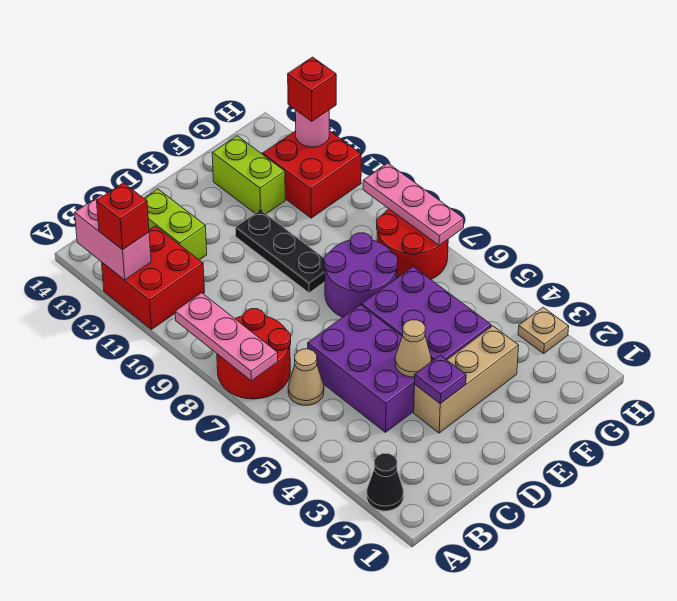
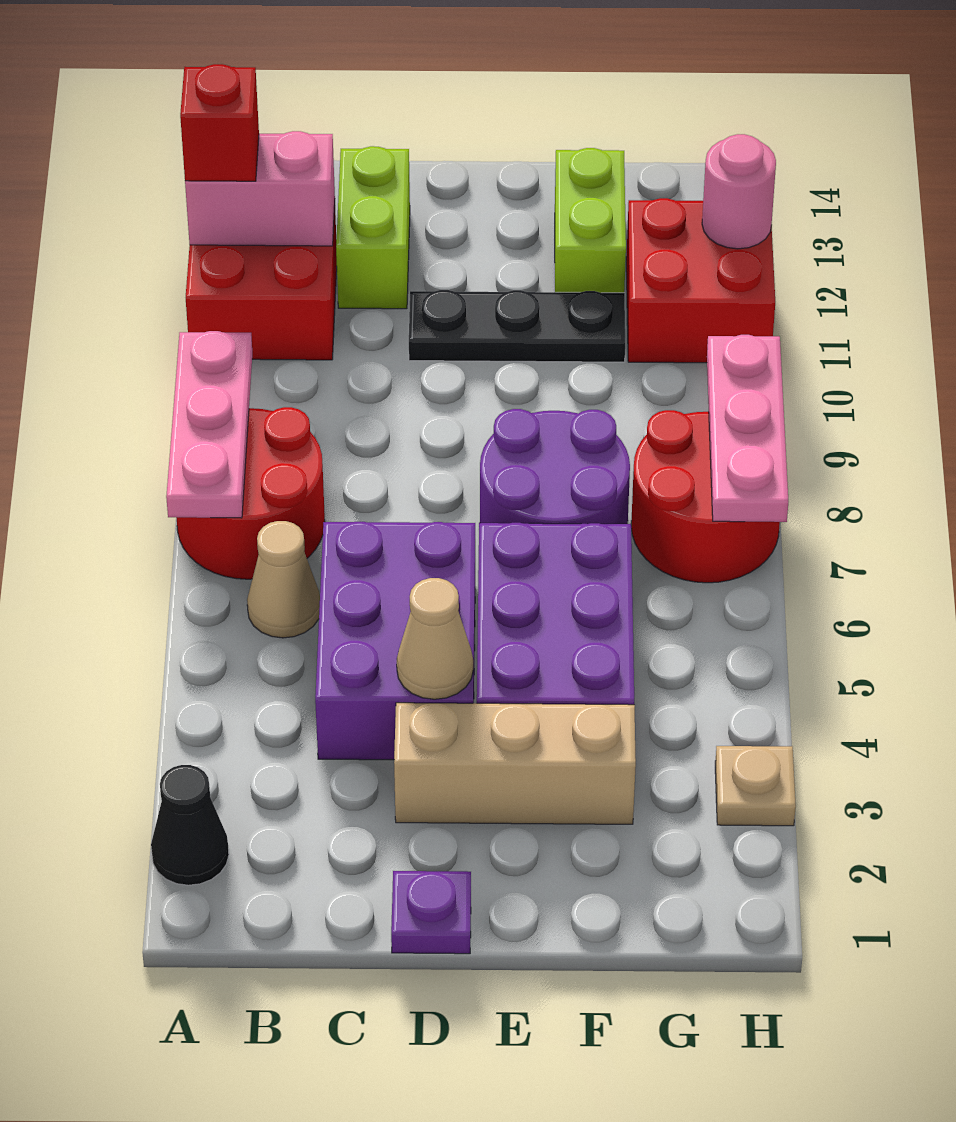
pink brick A12:A13 level 2 -> pink brick A12:B12 level 2
purple plate D3 level 2 -> purple plate D1 level 1
black plate E9:E11 level 1 -> black plate D11:F11 level 1
red brick H12 level 3 -> none

